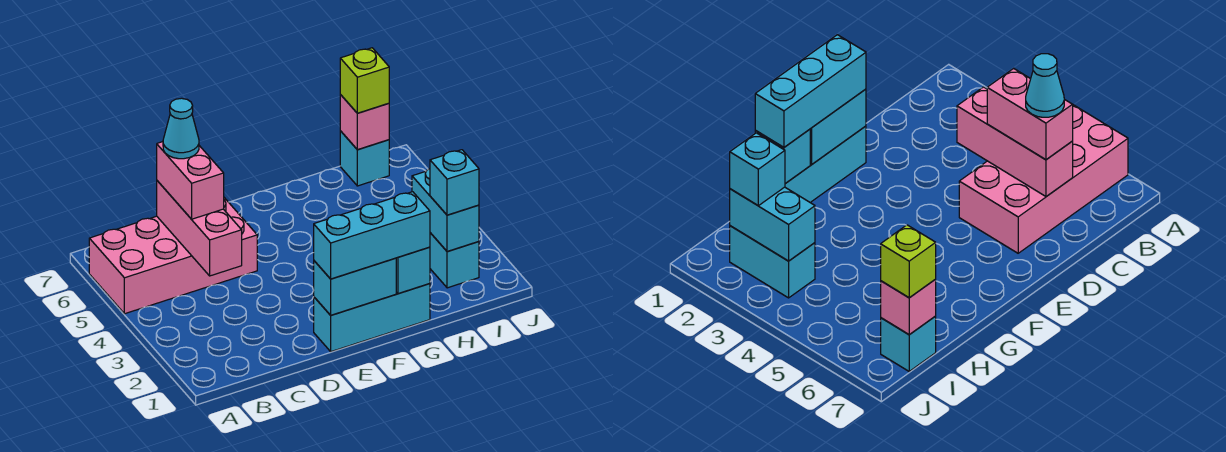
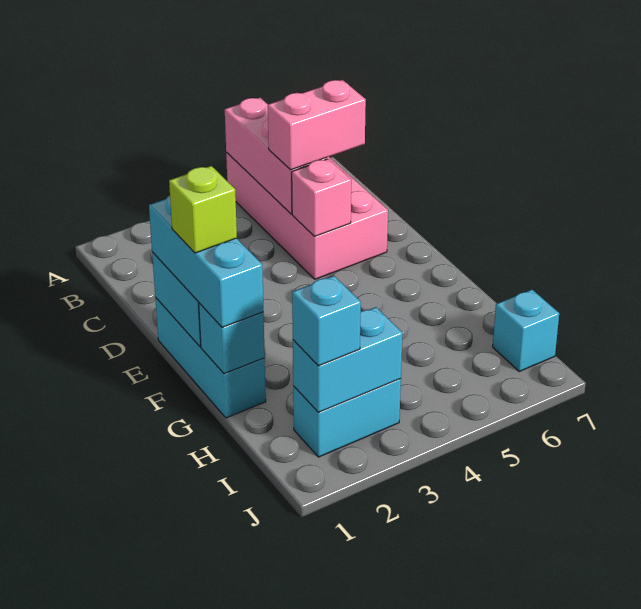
pink brick C4:C6 level 2 -> pink brick A5:C5 level 2
cyan cone C6 level 4 -> none
pink brick I7 level 2 -> pink brick D5 level 2
lime brick I7 level 3 -> lime brick F1 level 4

